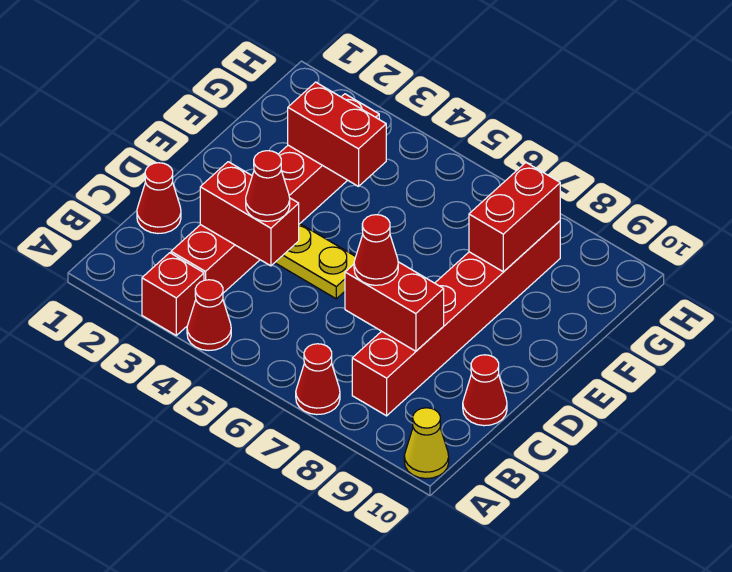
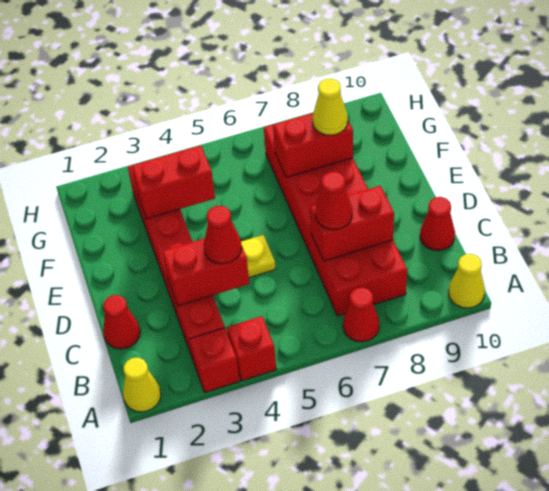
none -> yellow cone A1 level 1
red cone A4 level 1 -> red brick A4 level 1
red brick B8:G8 level 1 -> red brick B7:G8 level 1
red brick F8:G8 level 2 -> red brick F7:F8 level 2
none -> yellow cone F8 level 3

